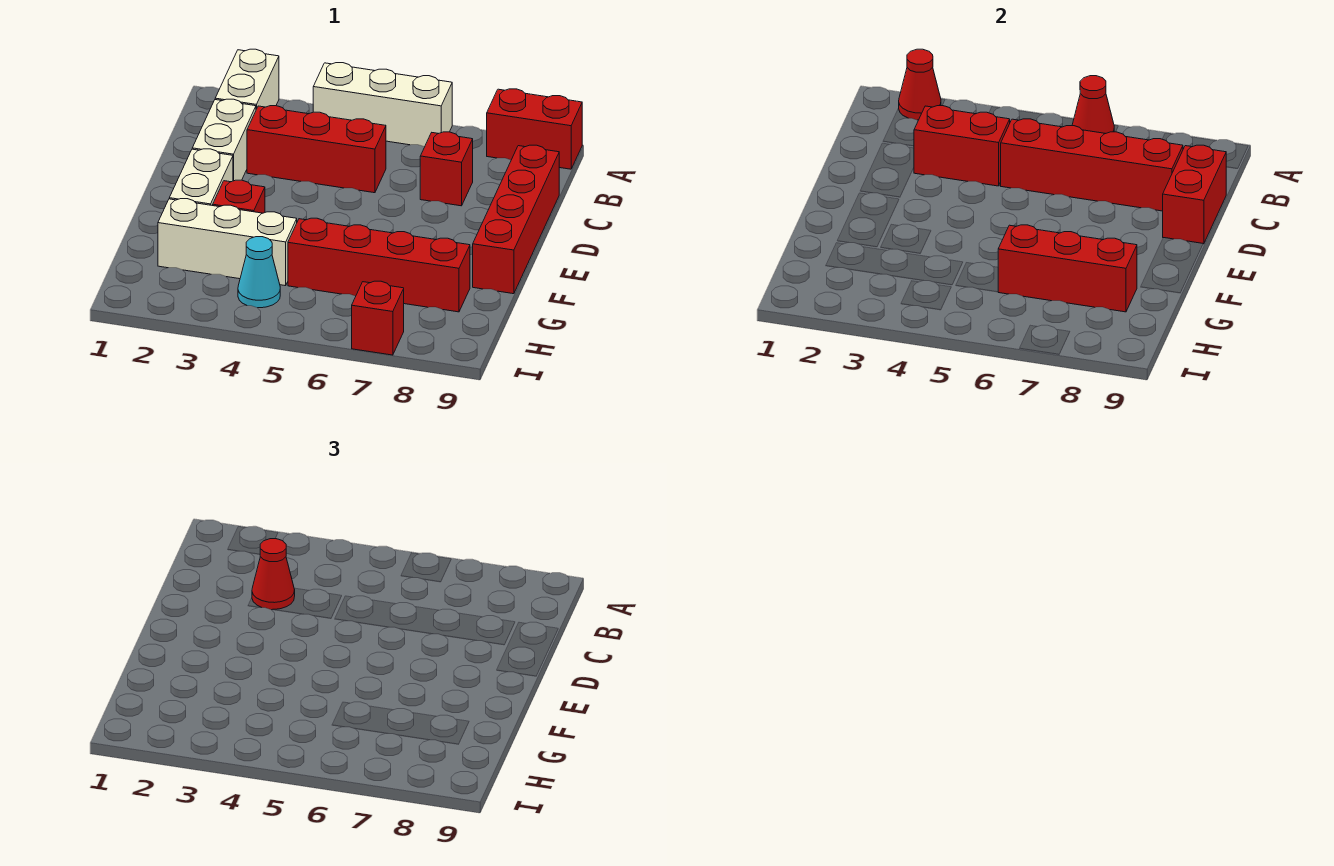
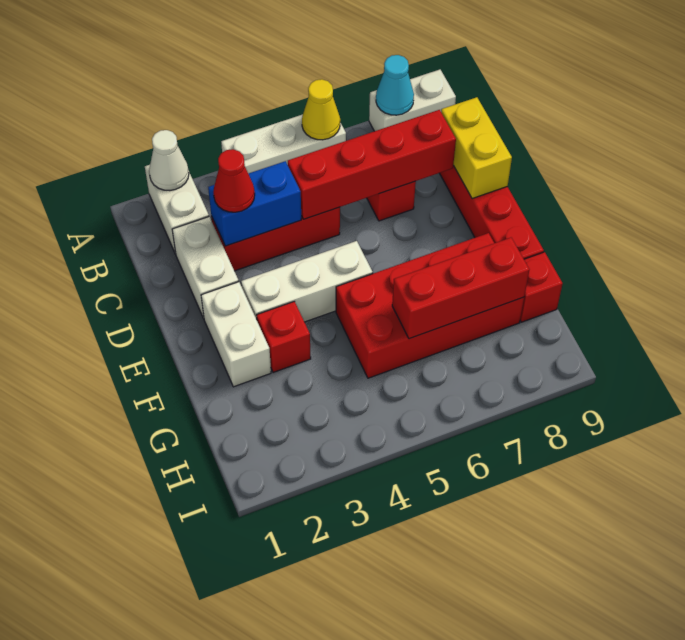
red cone A2 level 2 -> white cone A2 level 2
red cone A6 level 2 -> yellow cone A6 level 2
red brick A8:A9 level 1 -> white brick A8:A9 level 1
red brick C3:C4 level 2 -> blue brick C3:C4 level 2
red brick C9:D9 level 2 -> yellow brick C9:D9 level 2
white brick G2:G4 level 1 -> white brick E3:E5 level 1
red brick G5:G8 level 1 -> red brick F5:G8 level 1
cyan cone H4 level 1 -> cyan cone A8 level 2
red brick I7 level 1 -> red brick G9 level 1

